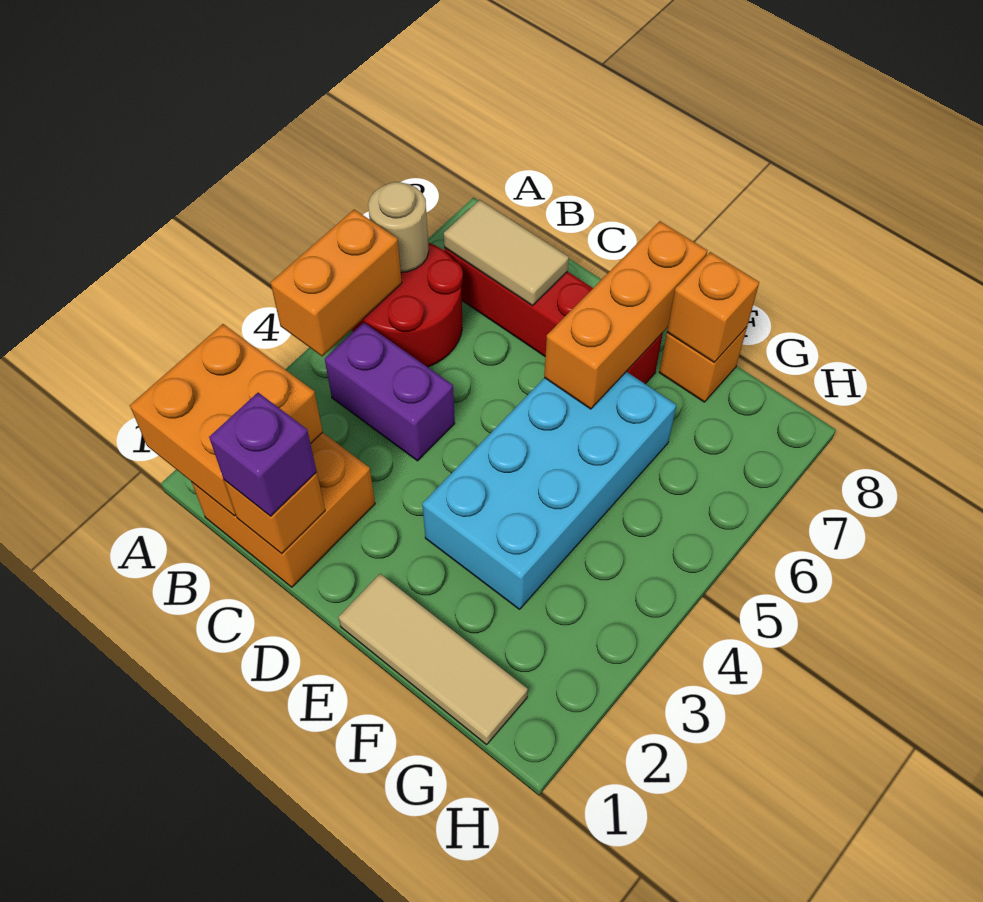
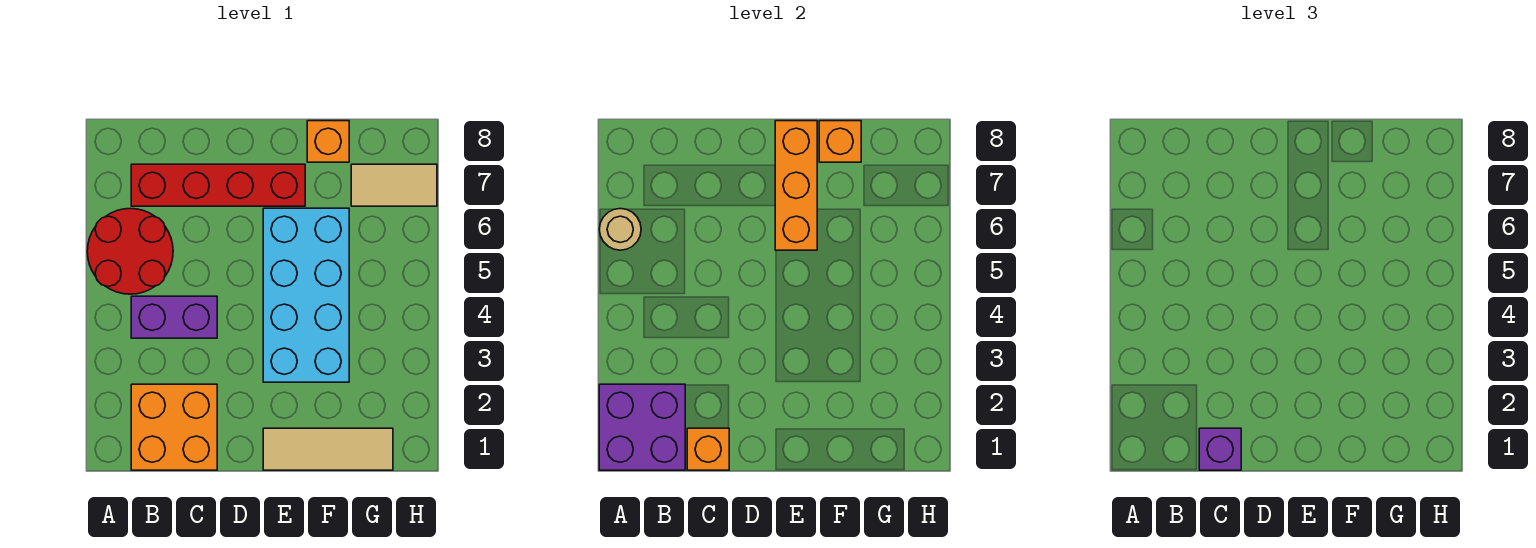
orange brick A1:B2 level 2 -> purple brick A1:B2 level 2
orange brick A4:A5 level 2 -> none
tan tile B7:C7 level 2 -> tan tile G7:H7 level 1

